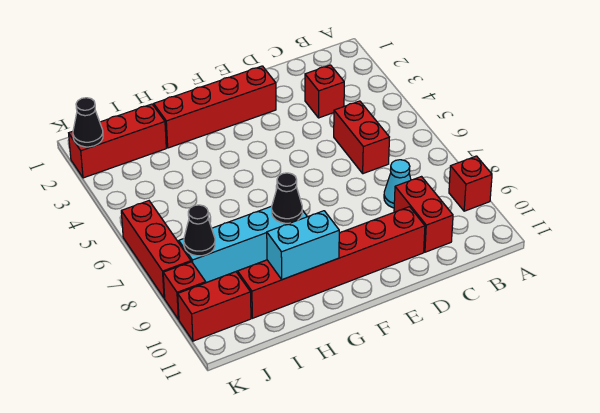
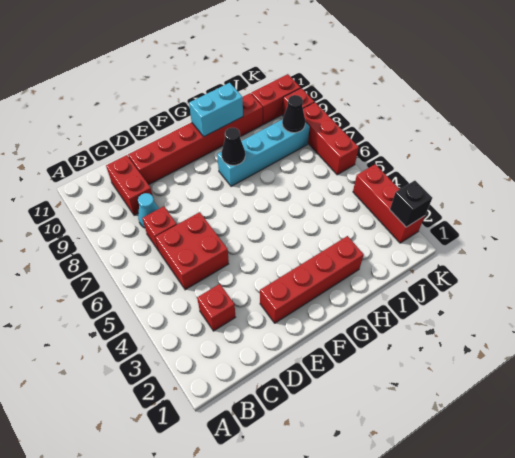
red brick A9 level 1 -> red brick C7 level 1
red brick C5:C6 level 1 -> red brick C5:D6 level 1
red brick I2:K2 level 1 -> red brick K2:K4 level 1
black cone K2 level 2 -> black brick K2 level 2

